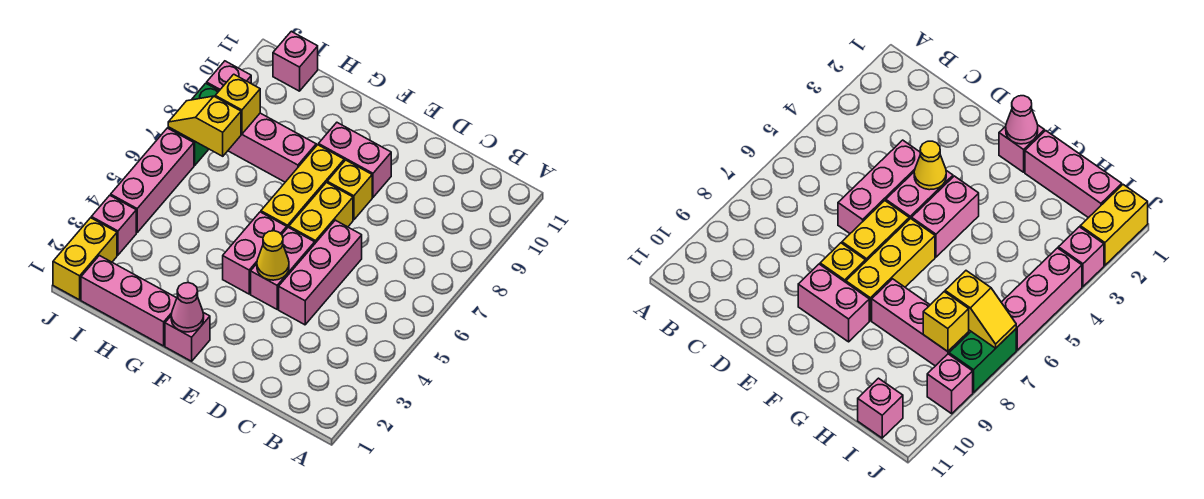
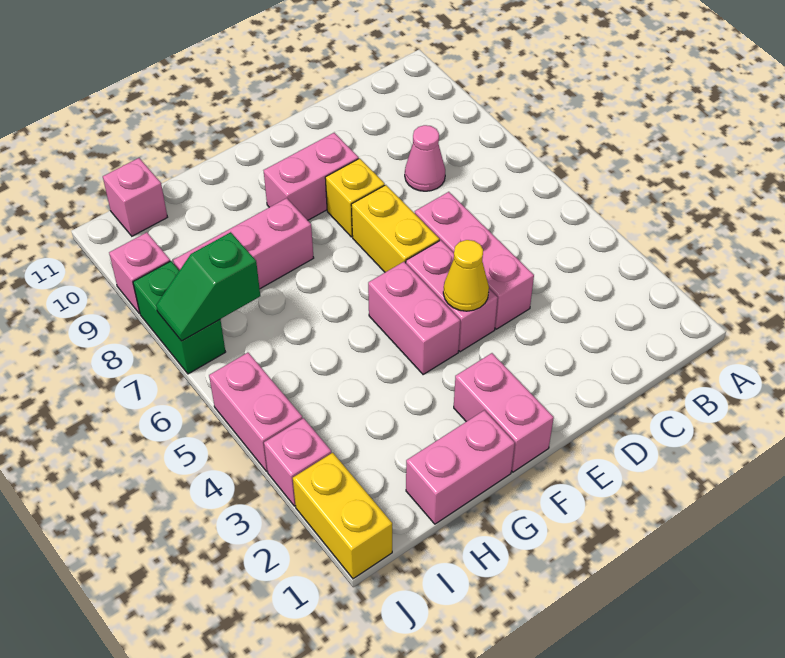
pink brick F1 level 1 -> pink brick F1:F2 level 1
pink cone F1 level 2 -> pink cone C8 level 1
yellow brick F6:F8 level 1 -> none
pink brick G1:I1 level 1 -> pink brick G1:H1 level 1
yellow slope I7:J7 level 2 top I -> green slope I7:J7 level 2 top I
yellow brick I8 level 2 -> none
pink brick J4:J6 level 1 -> pink brick J4:J5 level 1

